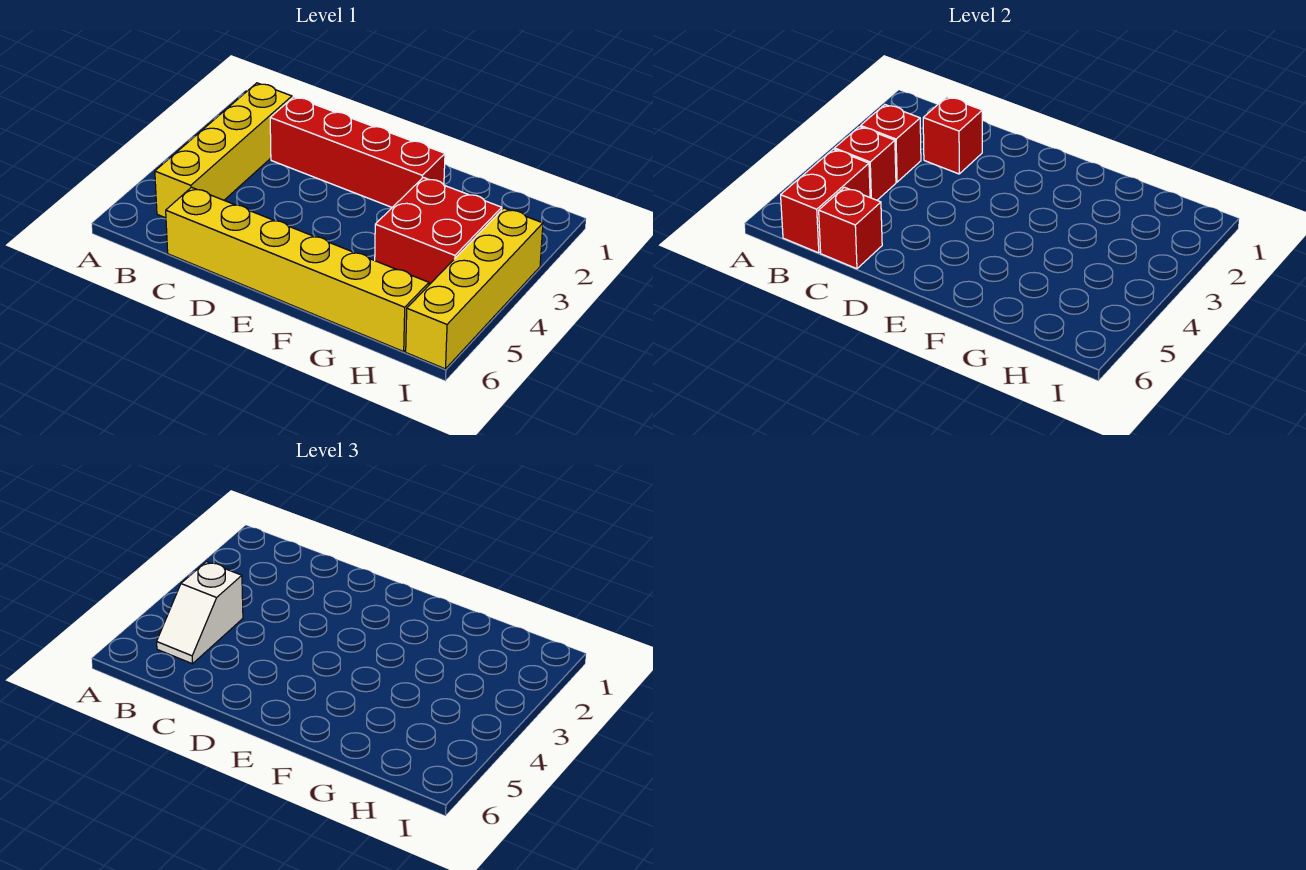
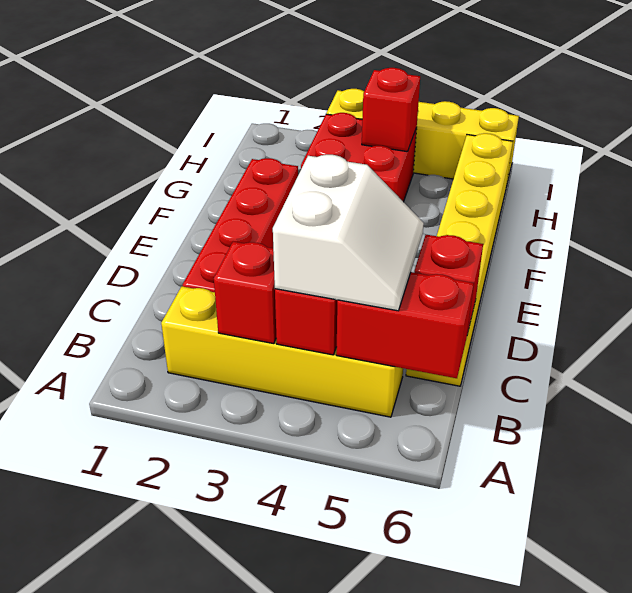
white slope B4:B5 level 3 top 4 -> white slope B4:C5 level 3 top 4
red brick C2 level 2 -> red brick H4 level 2

